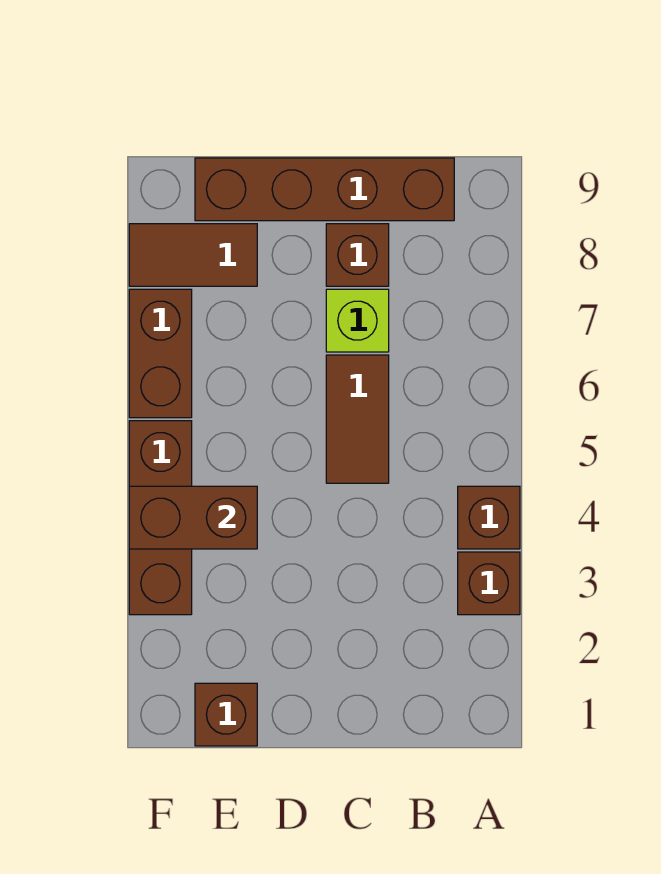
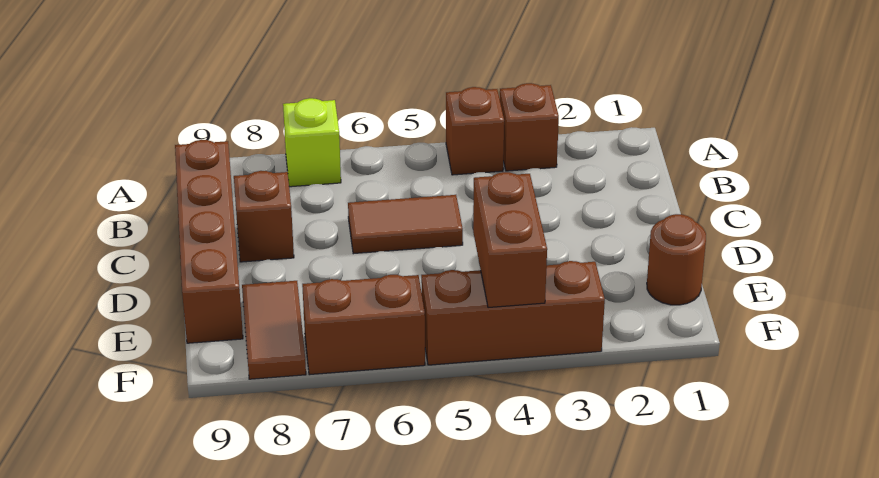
lime brick C7 level 1 -> lime brick A7 level 1
brown brick E1 level 1 -> brown round brick E1 level 1

